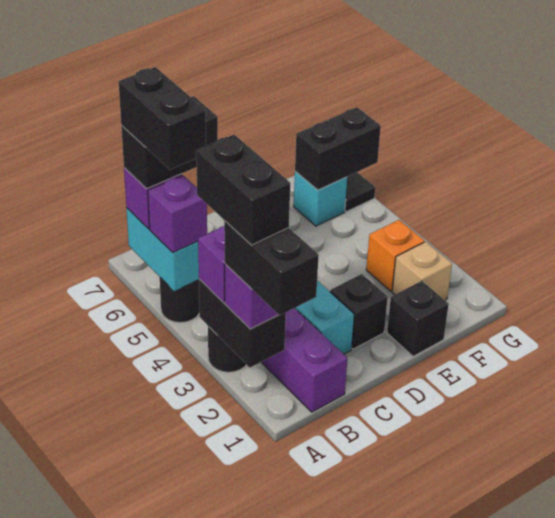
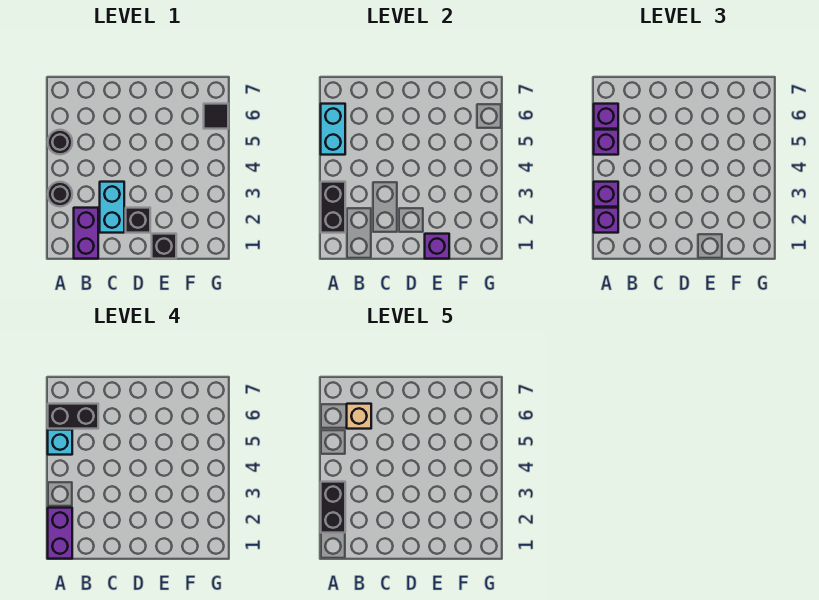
black brick A1:A2 level 4 -> purple brick A1:A2 level 4
black brick A5:A6 level 5 -> none
none -> purple brick E1 level 2
tan brick F2 level 1 -> tan brick B6 level 5
orange brick F3 level 1 -> none
cyan brick F6 level 1 -> cyan brick A5 level 4
black brick F6:G6 level 2 -> none

